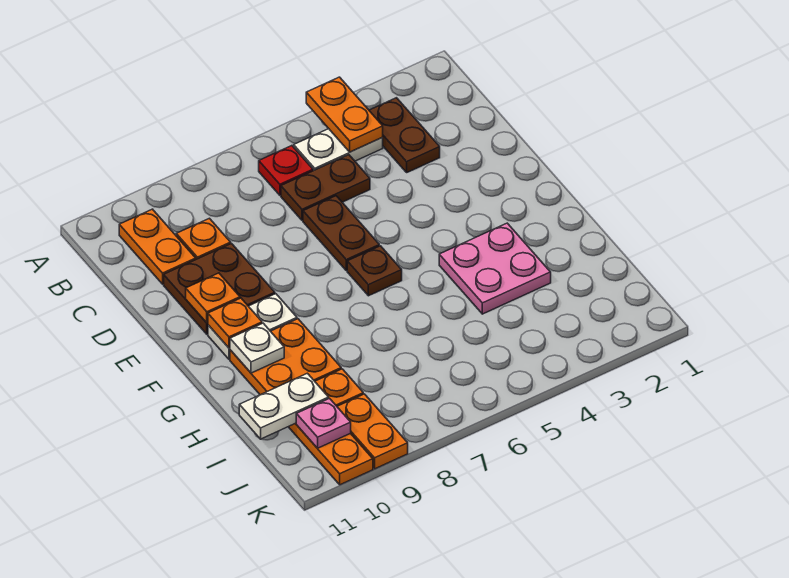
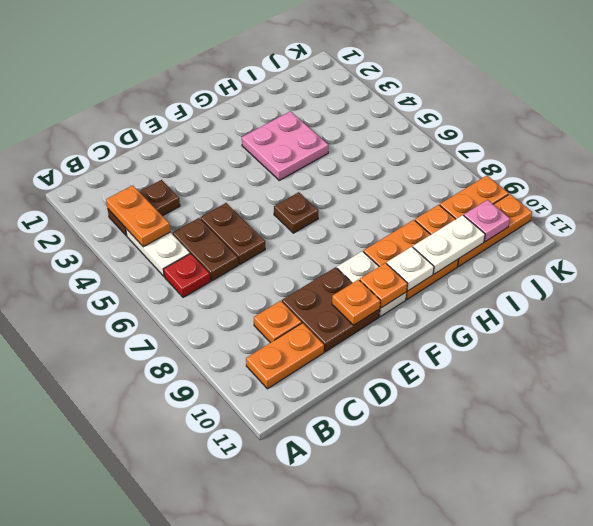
orange plate A4:B4 level 2 -> orange plate B3:B4 level 2
brown plate D6:E6 level 1 -> brown plate D5:D6 level 1
white plate I10:I11 level 2 -> white plate H10:I10 level 2

